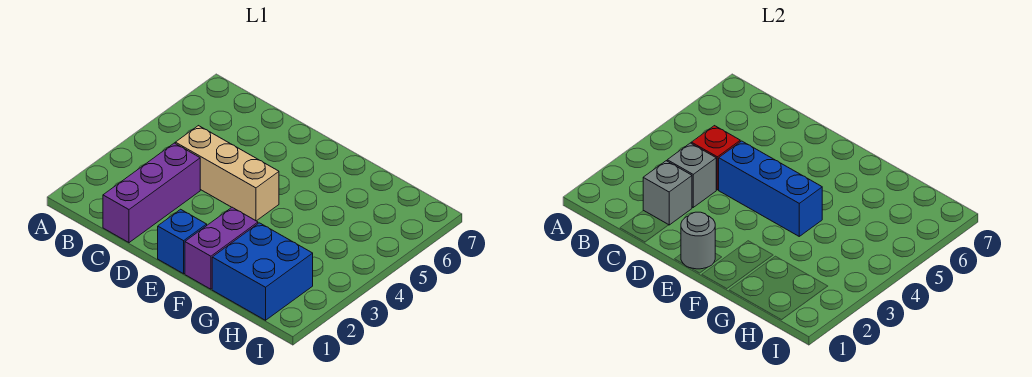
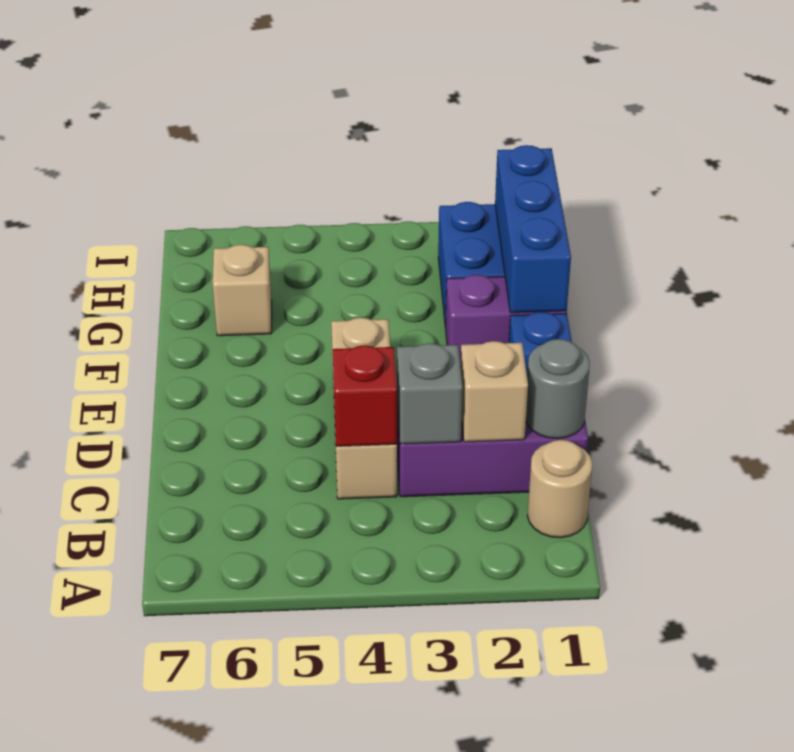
none -> tan round brick B1 level 1
grey brick C2 level 2 -> tan brick C2 level 2
blue brick D4:F4 level 2 -> blue brick F1:H1 level 2
grey round brick E1 level 2 -> grey round brick C1 level 2
none -> tan brick G6 level 1

